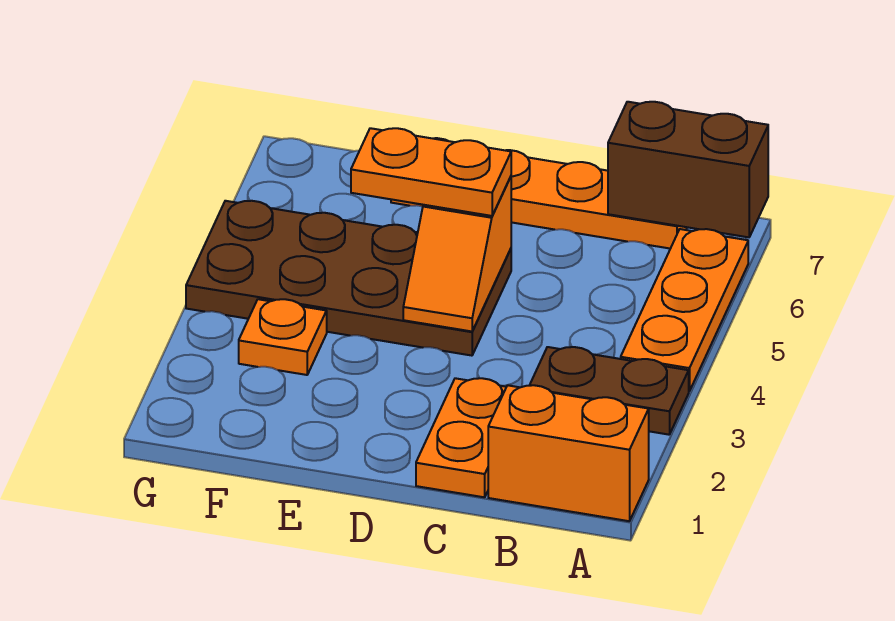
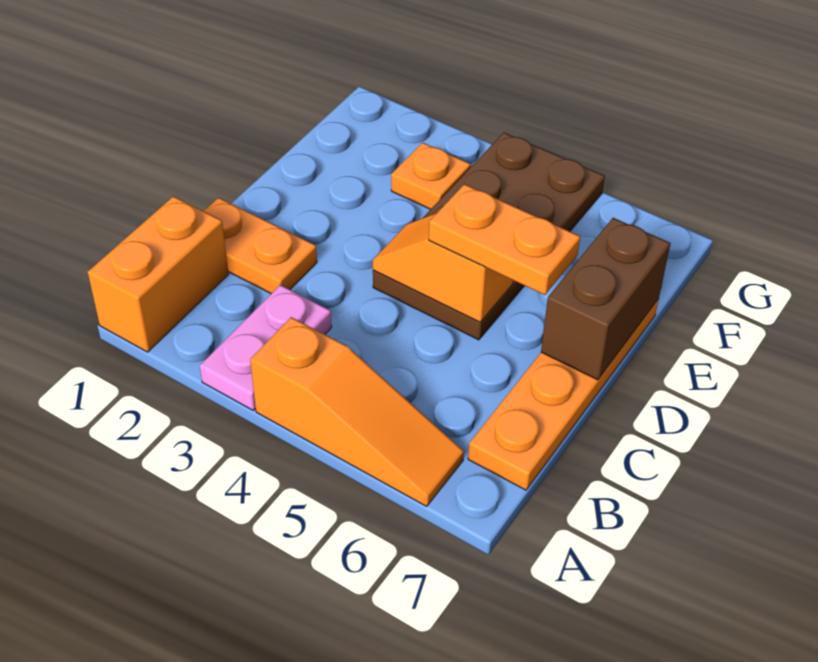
brown plate A3:B3 level 1 -> pink plate A3:B3 level 1
orange plate A4:A6 level 1 -> orange slope A4:A6 level 1 top 4
brown brick A7:B7 level 2 -> brown brick D7:E7 level 2
orange plate D5:E5 level 3 -> orange plate D5:D6 level 3

